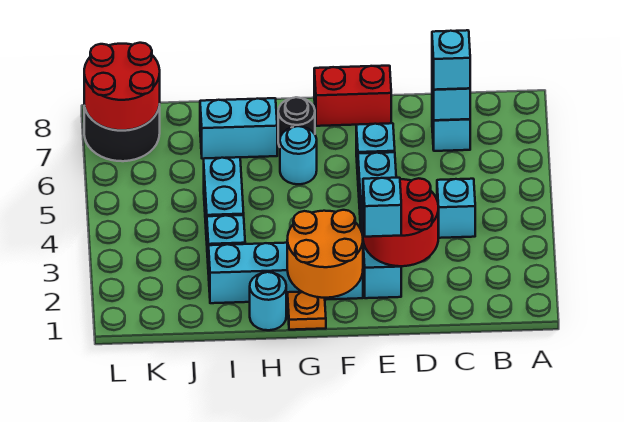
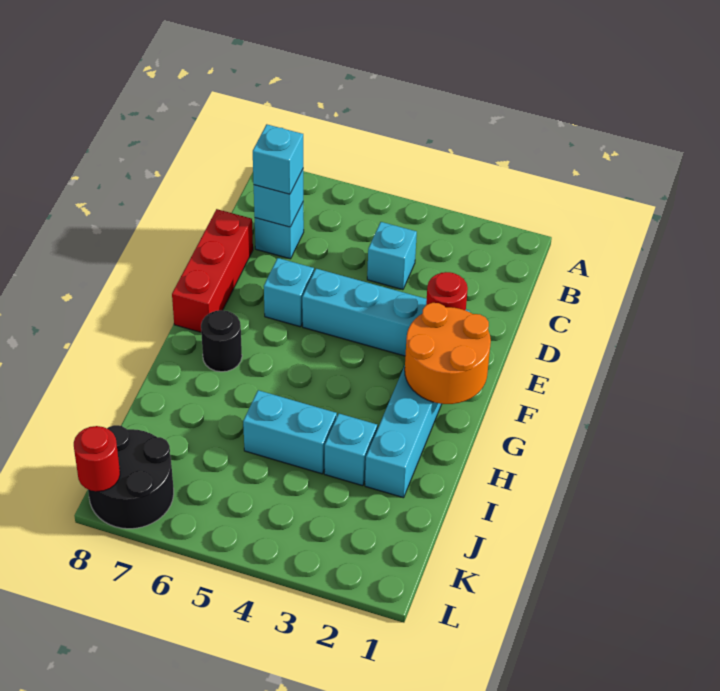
red round brick D2:E3 level 2 -> red round brick E2 level 2
cyan brick E2 level 3 -> none
red brick E8:F8 level 1 -> red brick D8:F8 level 1
orange plate G1 level 1 -> none
cyan round brick G6 level 1 -> none
cyan round brick H1 level 1 -> none
cyan brick H7:I7 level 1 -> none
red round brick K7:L8 level 2 -> red round brick L8 level 2

